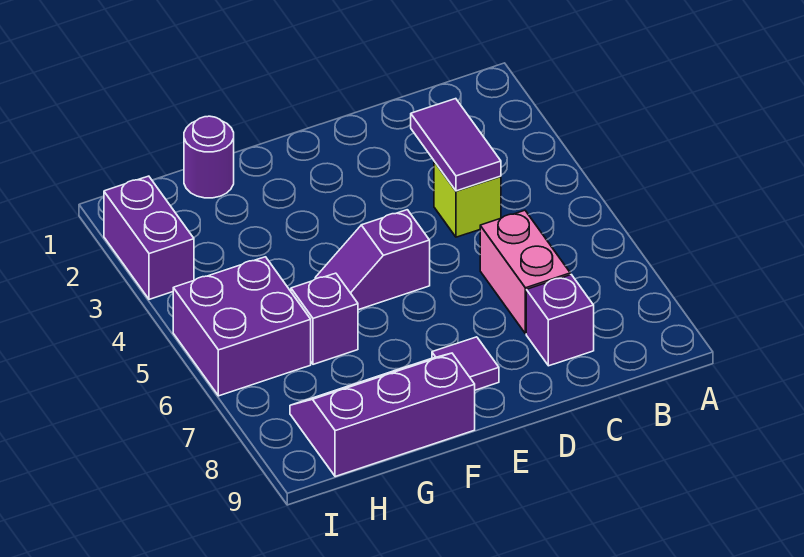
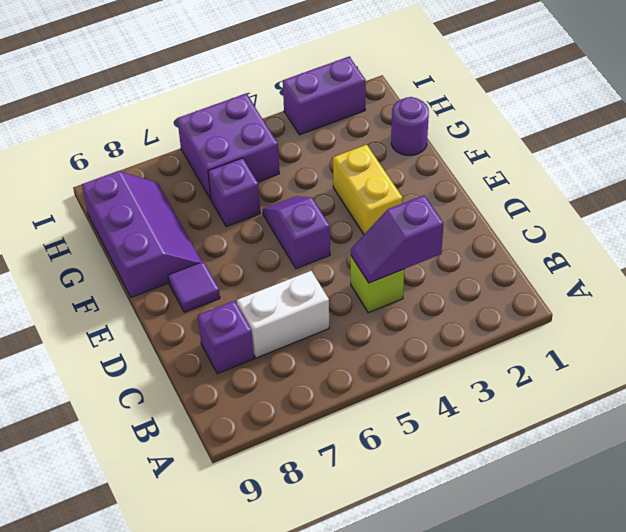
purple tile C3:C4 level 2 -> purple slope C3:C4 level 2 top 3
pink brick C6:C7 level 1 -> white brick C6:C7 level 1
none -> yellow brick E3:F3 level 1

